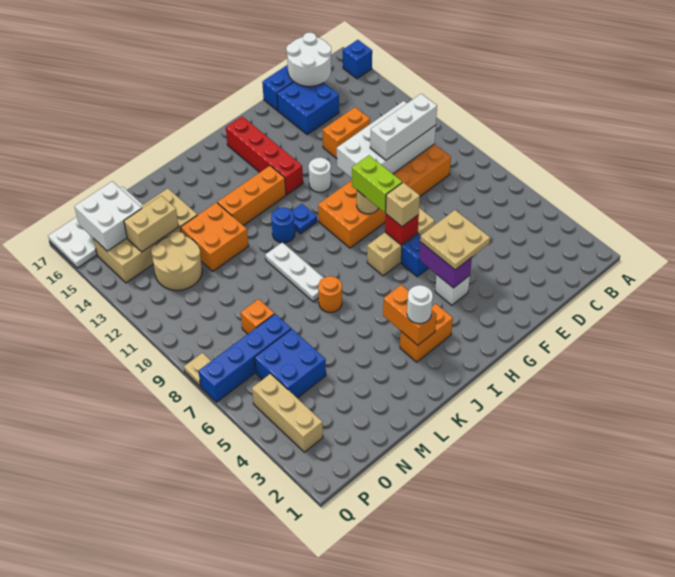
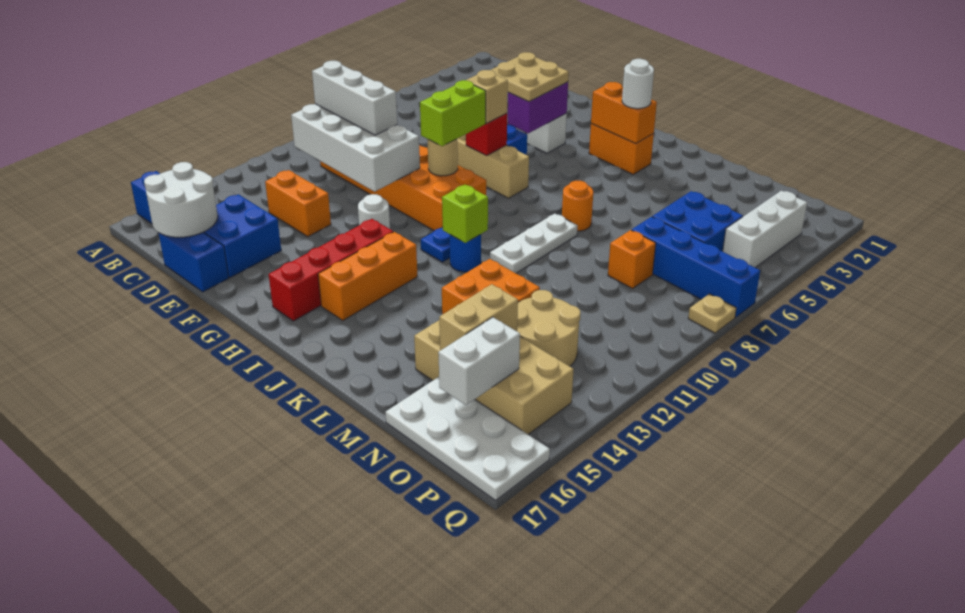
orange brick I13:K13 level 1 -> orange brick I13:I15 level 1
orange brick J3:J4 level 2 -> orange brick I3:J3 level 2
none -> lime brick J11 level 2
tan brick N14:O14 level 2 -> tan brick N14:N15 level 2
white brick O15:P16 level 2 -> white brick O15:O16 level 2
tan brick P3:P5 level 1 -> white brick P3:P5 level 1

